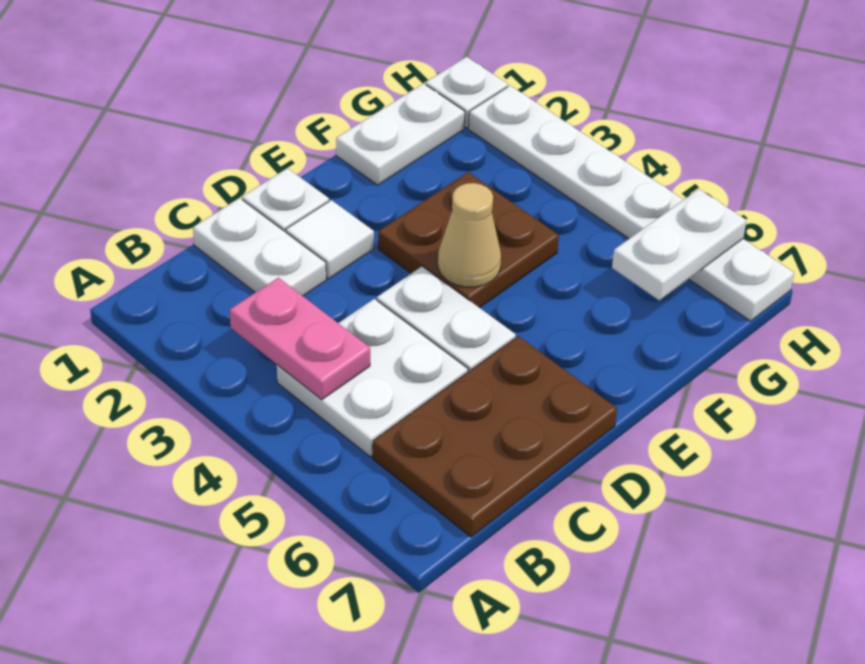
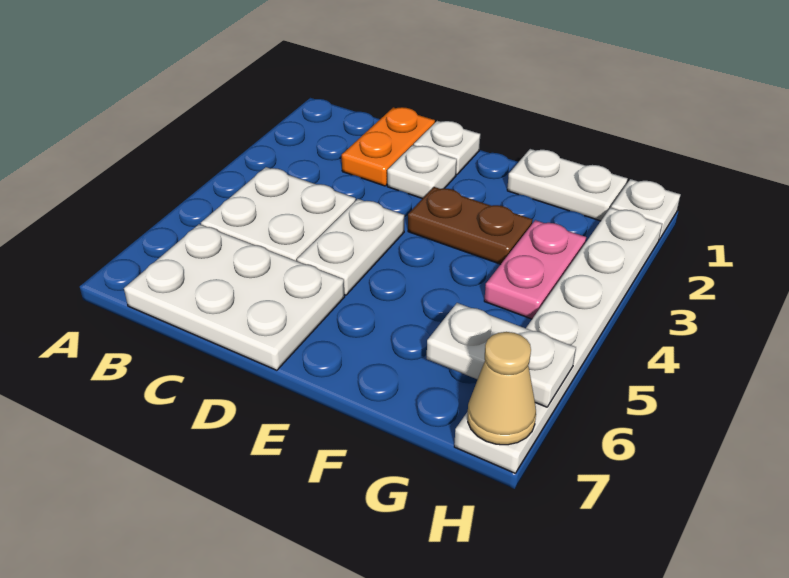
pink plate B3:B4 level 2 -> pink plate G3:G4 level 1
brown plate B6:D7 level 1 -> white plate B6:D7 level 1
white plate C1:C2 level 1 -> orange plate C1:C2 level 1
white tile D2 level 1 -> white plate D2 level 1
brown plate E3:F4 level 1 -> brown plate E3:F3 level 1
tan cone E4 level 2 -> tan cone H7 level 2

